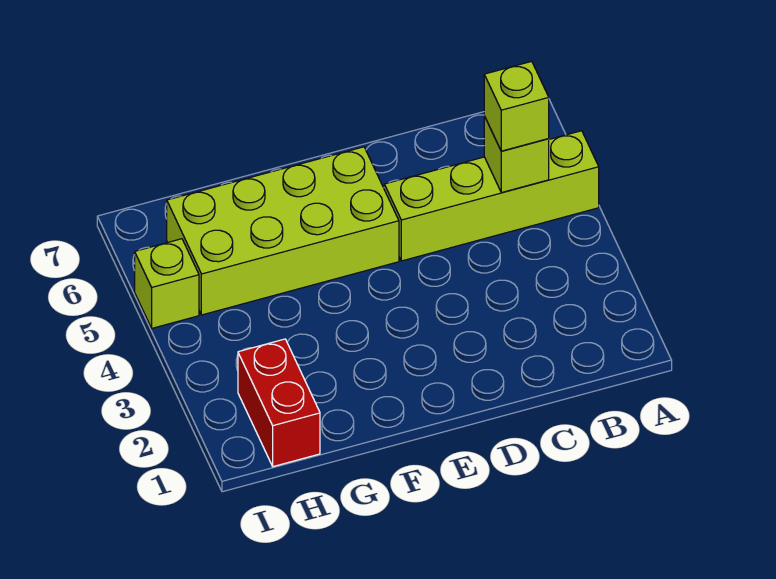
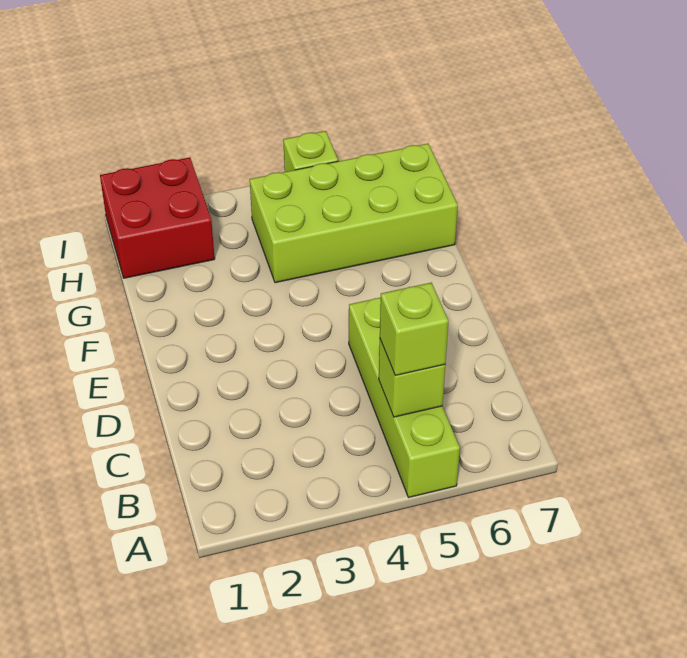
lime brick E5:H6 level 1 -> lime brick G4:H7 level 1
red brick H1:H2 level 1 -> red brick H1:I2 level 1

